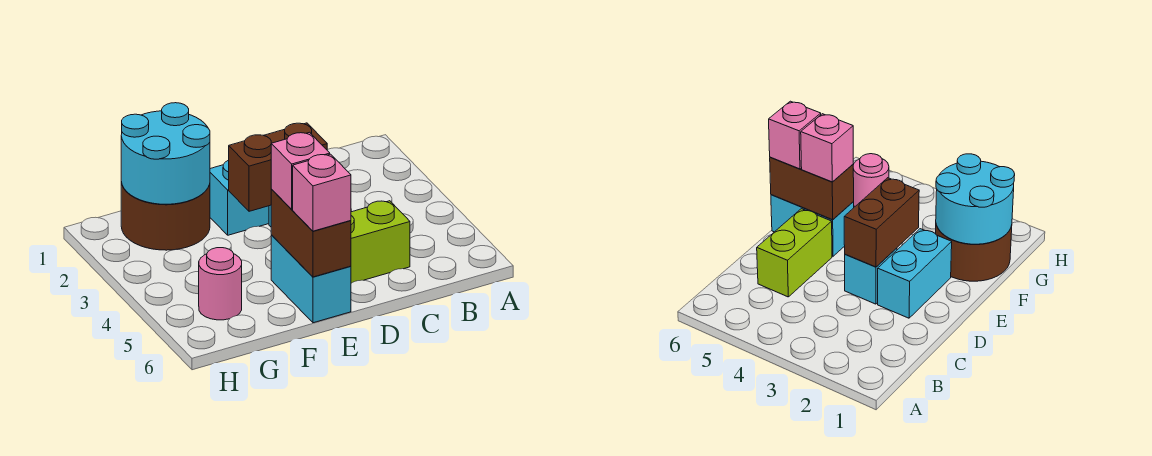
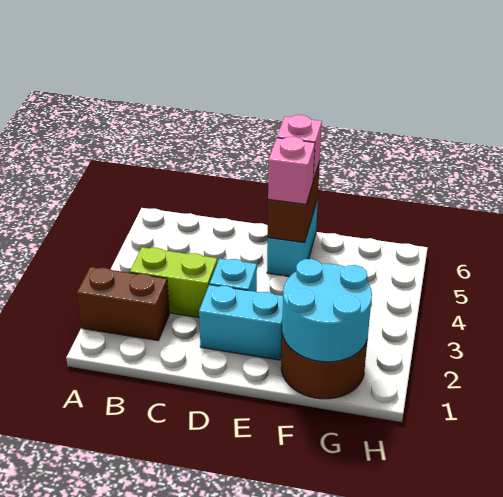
lime brick C5:D5 level 1 -> lime brick B3:C3 level 1
brown brick D3:E3 level 2 -> brown brick A2:B2 level 1
pink round brick G5 level 1 -> none

